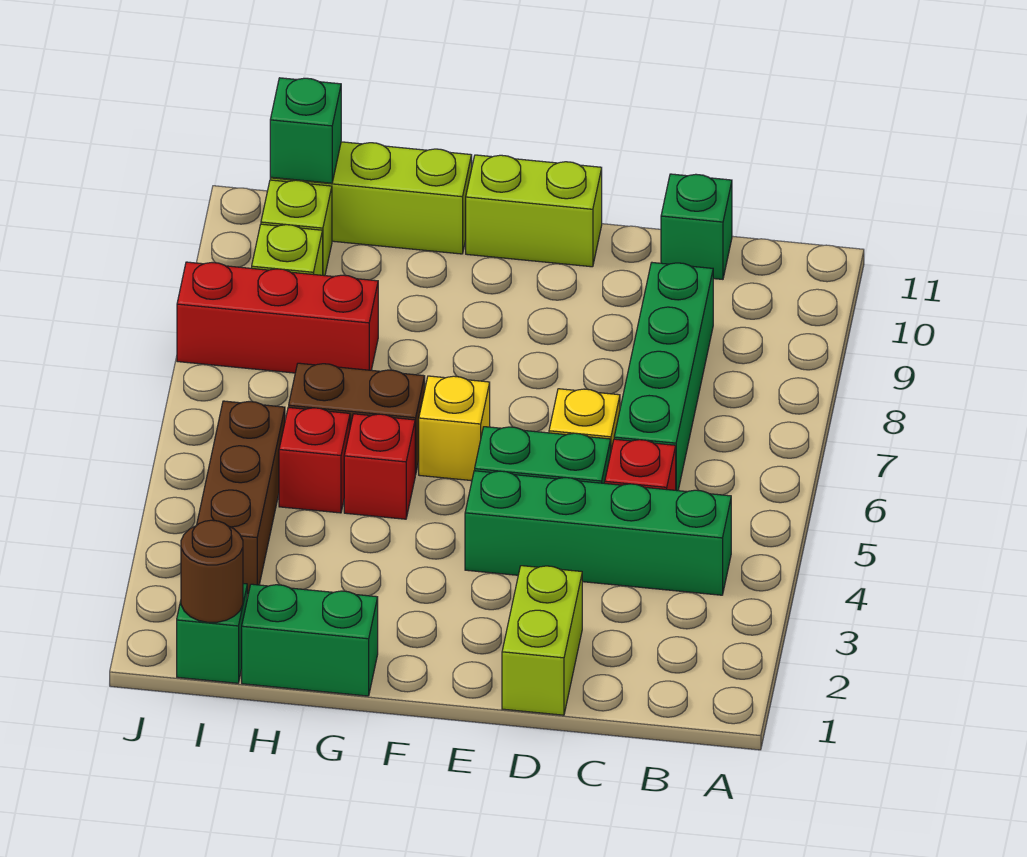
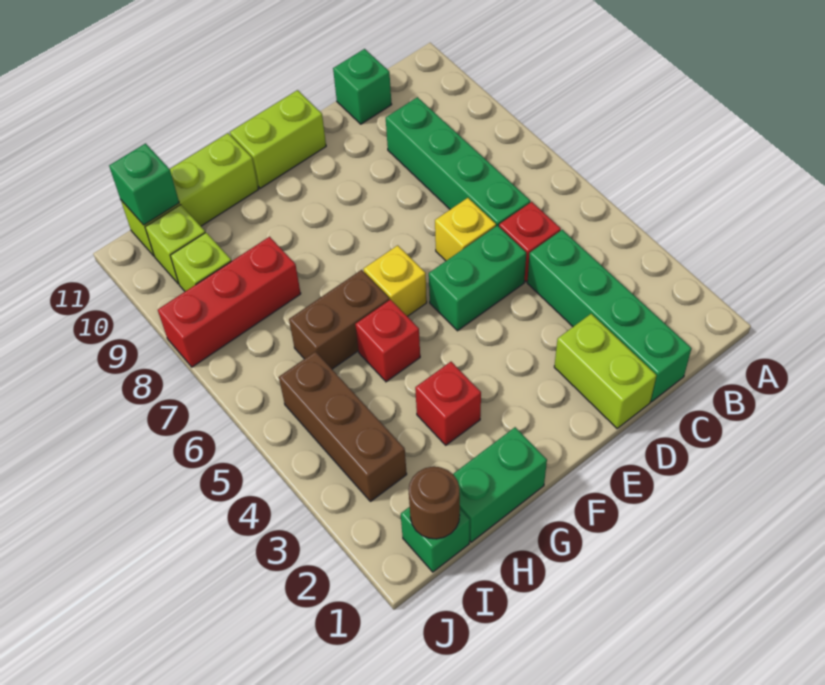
green brick B4:E4 level 1 -> green brick C1:C4 level 1
red brick H5 level 1 -> red brick G3 level 1

